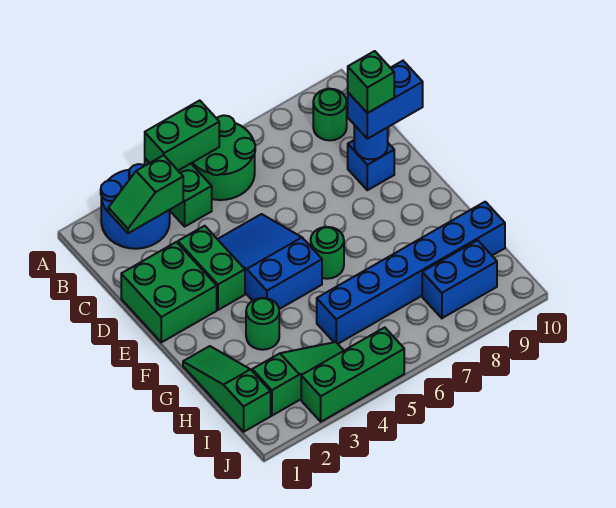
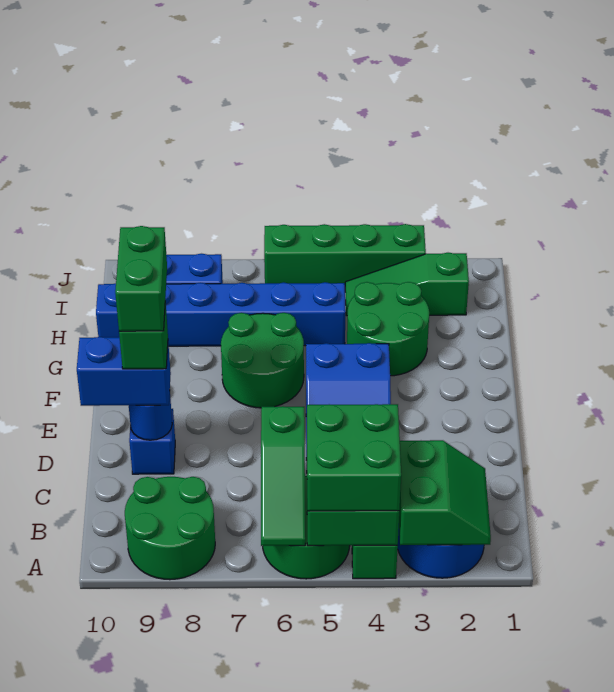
green slope B2:B3 level 2 top 3 -> green slope A2:B3 level 2 top 3
green round brick B9 level 1 -> green round brick A8:B9 level 1
green brick D1:E2 level 1 -> green brick A4:B5 level 3
green brick D3:E3 level 1 -> green brick D9:E9 level 5
green round brick F6 level 1 -> green round brick F6:G7 level 1
green slope G1:I1 level 1 top I -> green slope A6:C6 level 2 top C
green round brick G3 level 1 -> green round brick G3:H4 level 1
green brick J3:J5 level 1 -> green brick J3:J6 level 1

